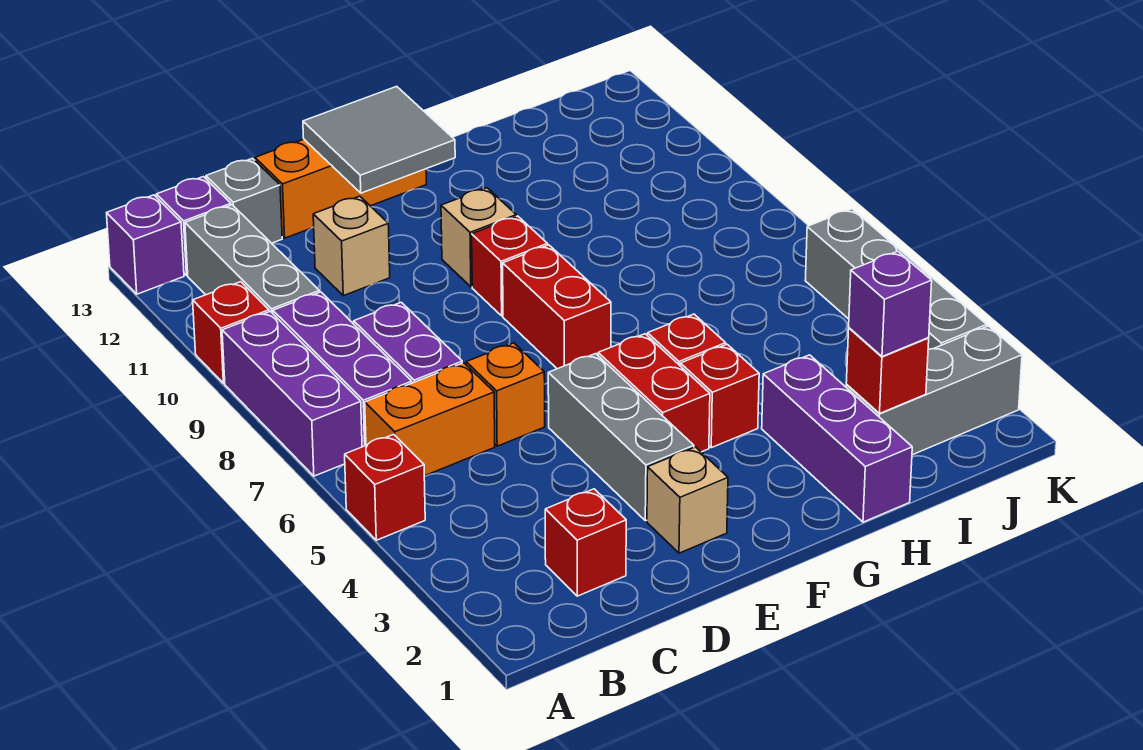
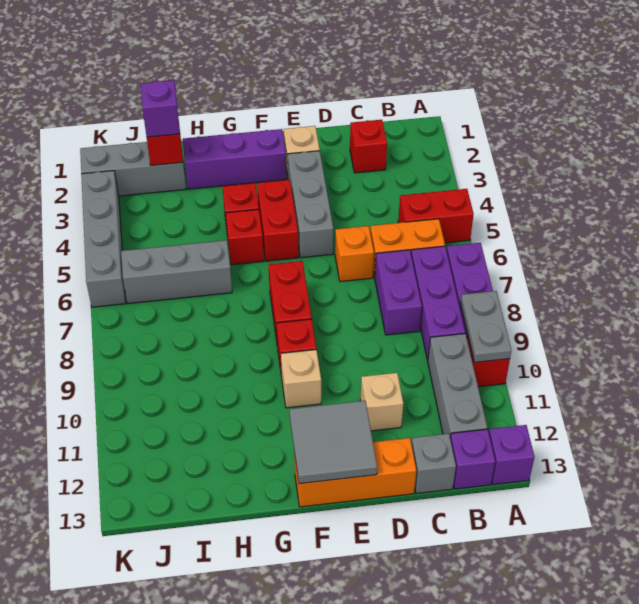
red brick A5 level 1 -> red brick A5:B5 level 1
none -> grey plate A9:A10 level 2
purple brick H1:H3 level 1 -> purple brick F2:H2 level 1
none -> grey brick H6:J6 level 1

